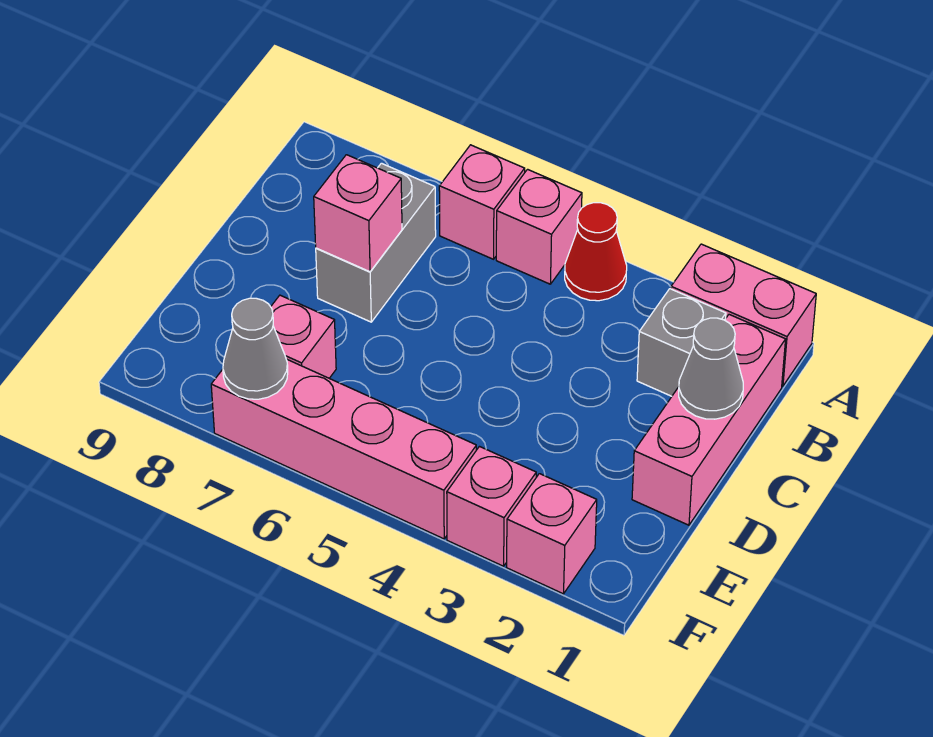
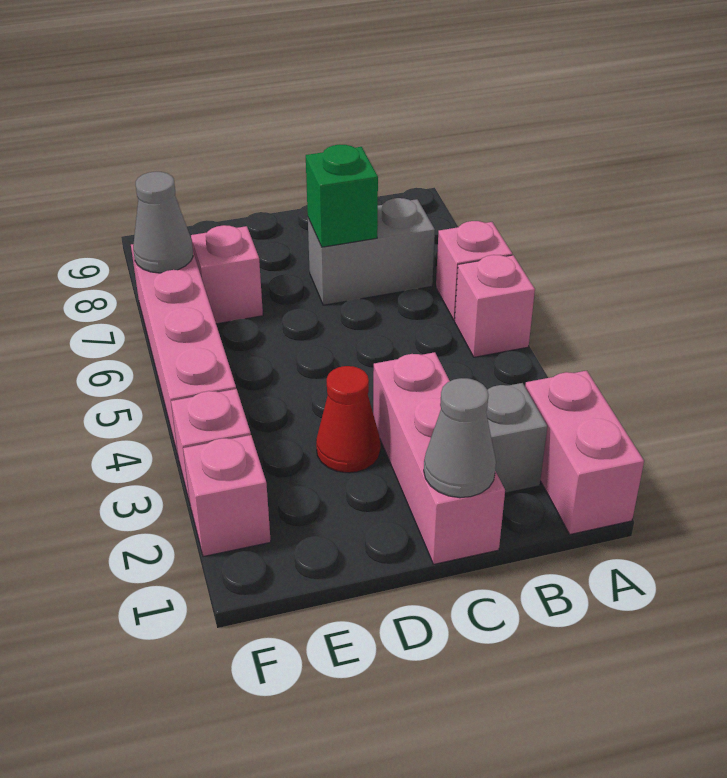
red cone A4 level 1 -> red cone D3 level 1
pink brick B1:D1 level 1 -> pink brick C1:C3 level 1
pink brick C7 level 2 -> green brick C7 level 2

